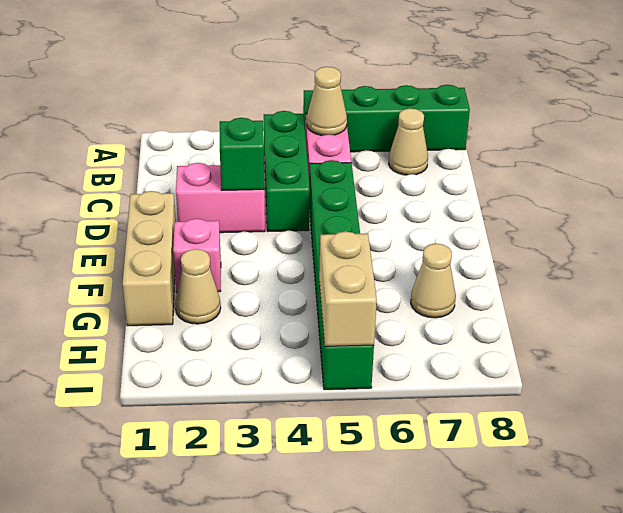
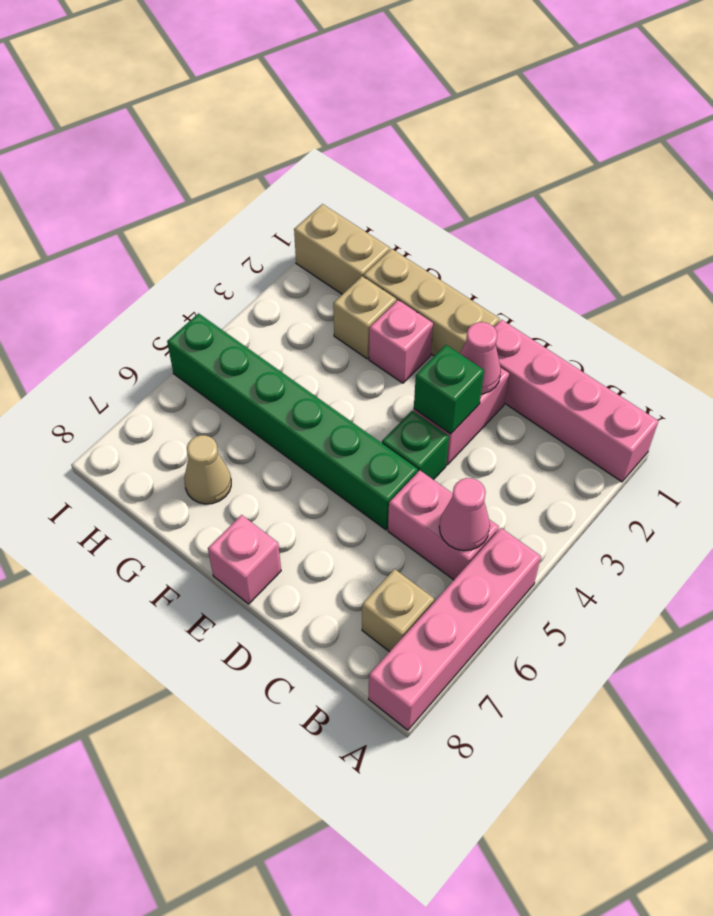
none -> pink brick A1:D1 level 1
green brick A5:A8 level 1 -> pink brick A5:A8 level 1
green brick B4:D4 level 1 -> green brick D4 level 1
tan cone B5 level 2 -> pink cone B5 level 2
tan cone B7 level 1 -> tan brick B7 level 1
none -> pink cone D2 level 2
none -> pink brick E8 level 1
tan cone G2 level 1 -> tan brick G2 level 1
tan brick H5:I5 level 2 -> tan brick H1:I1 level 1

